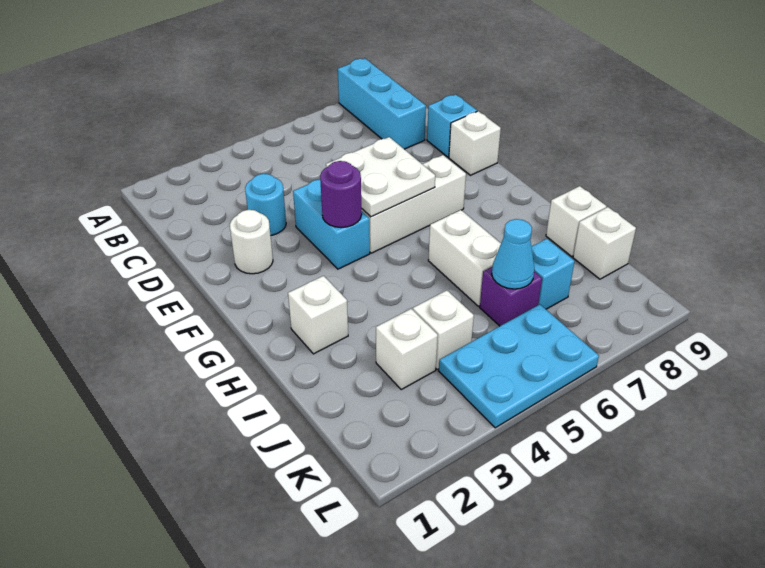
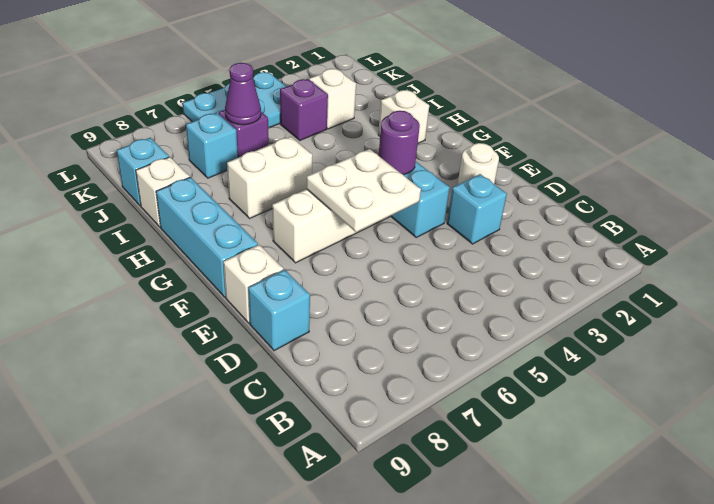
cyan brick A8:C8 level 1 -> cyan brick F9:H9 level 1
cyan round brick D3 level 1 -> cyan brick D3 level 1
white brick H6:I6 level 1 -> white brick H6:H7 level 1
white brick J4 level 1 -> purple brick J4 level 1
cyan cone J6 level 2 -> purple cone J6 level 2
white brick J9 level 1 -> cyan brick J9 level 1

